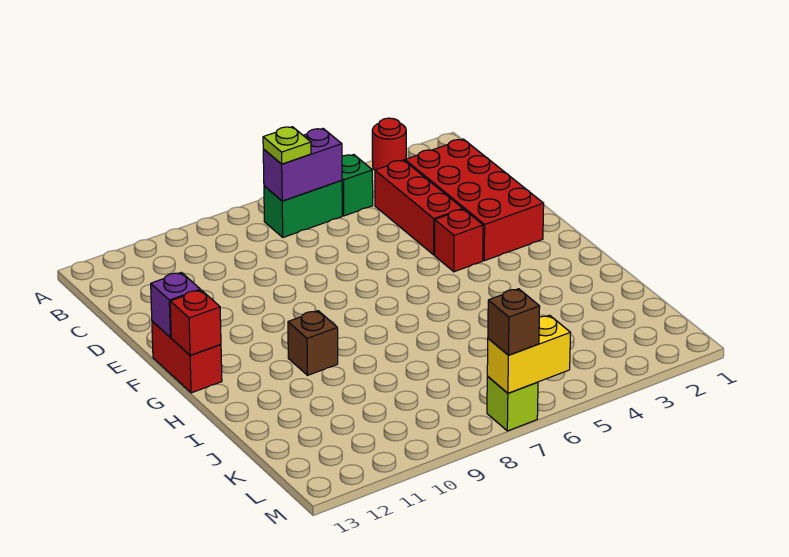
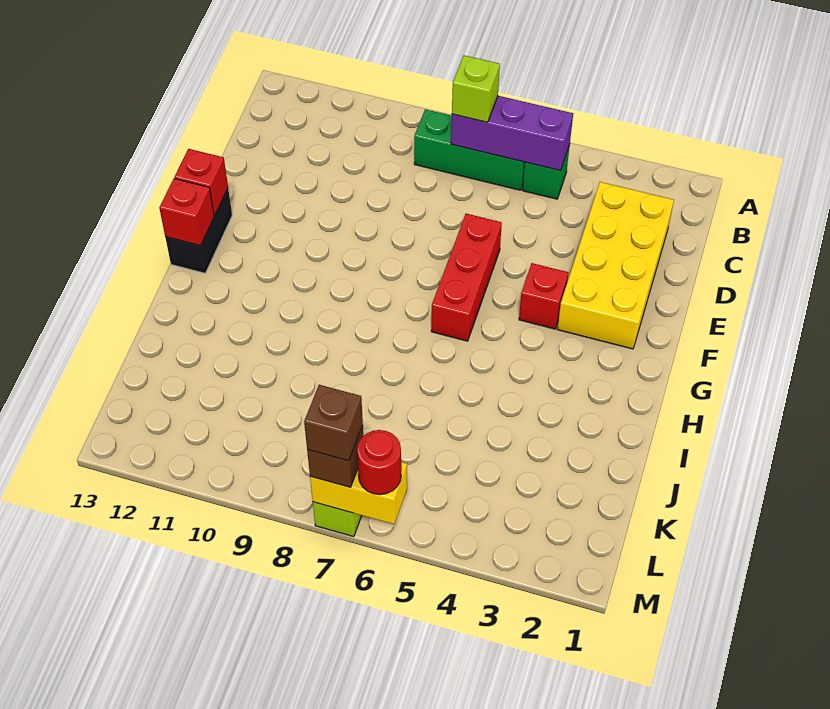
red round brick A3 level 1 -> red round brick M6 level 3
green brick B6:B7 level 1 -> green brick B6:B8 level 1
purple brick B6:B7 level 2 -> purple brick B5:B7 level 2
lime plate B7 level 3 -> lime brick B7 level 3
red brick C2:F3 level 1 -> yellow brick C2:F3 level 1
red brick C4:E4 level 1 -> red brick E6:G6 level 1
red brick F13:G13 level 1 -> black brick F13:G13 level 1
purple brick F13 level 2 -> red brick F13 level 2
brown brick H10 level 1 -> brown brick M7 level 4

